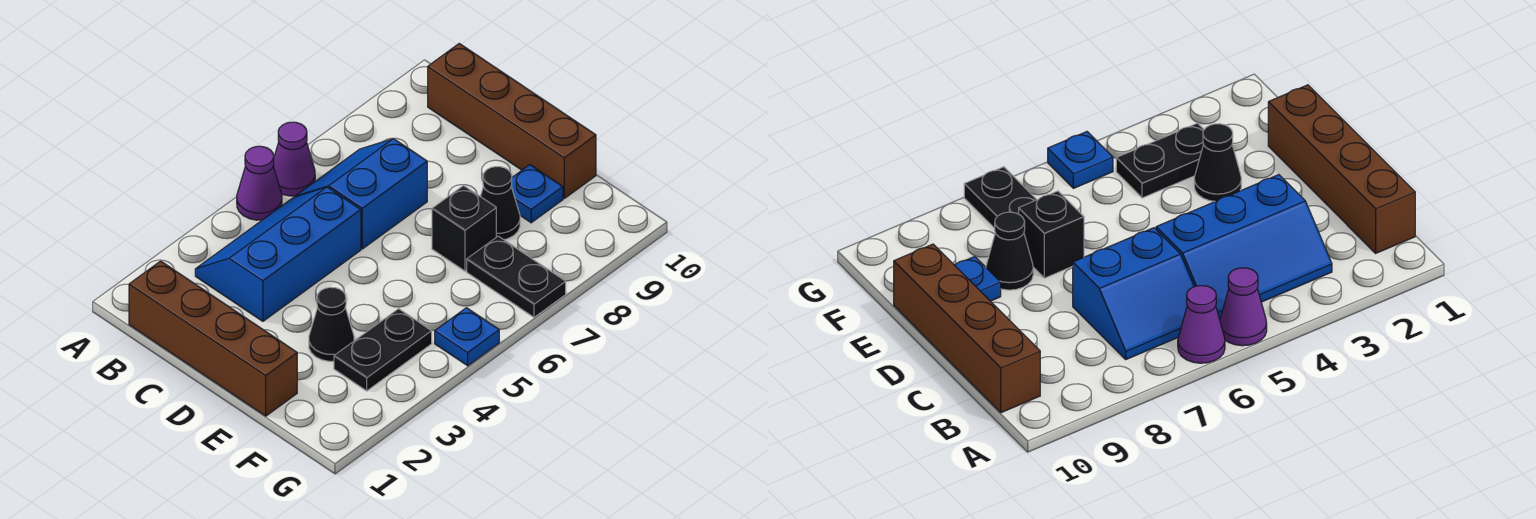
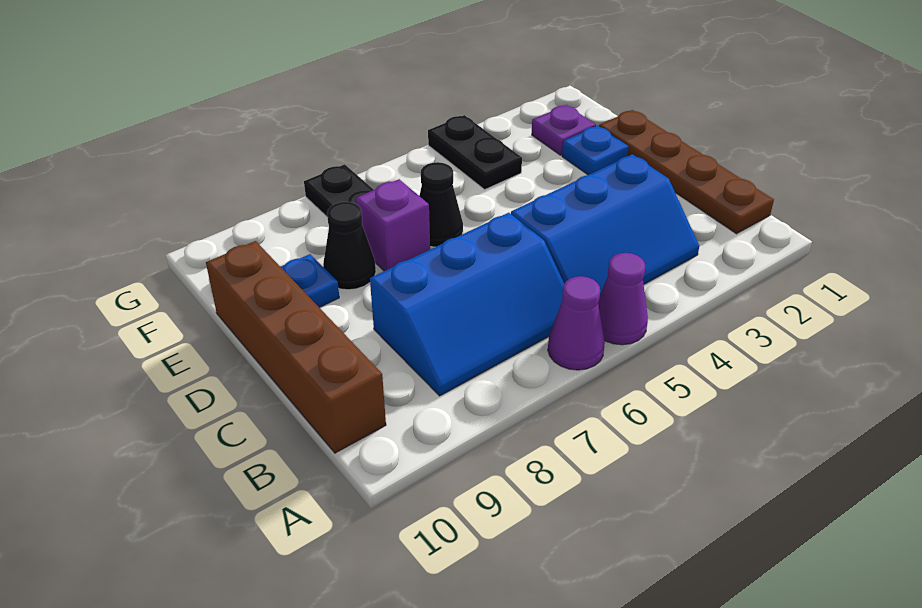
brown brick B1:E1 level 1 -> brown plate B1:E1 level 1
blue slope B6:C7 level 1 top C -> blue slope B6:C8 level 1 top C
black cone E3 level 1 -> black cone E6 level 1
black brick E7 level 1 -> purple brick E7 level 1
none -> purple plate F2 level 1
black plate F3:F4 level 1 -> black plate F4:G4 level 1
blue plate G5 level 1 -> blue plate E2 level 1

